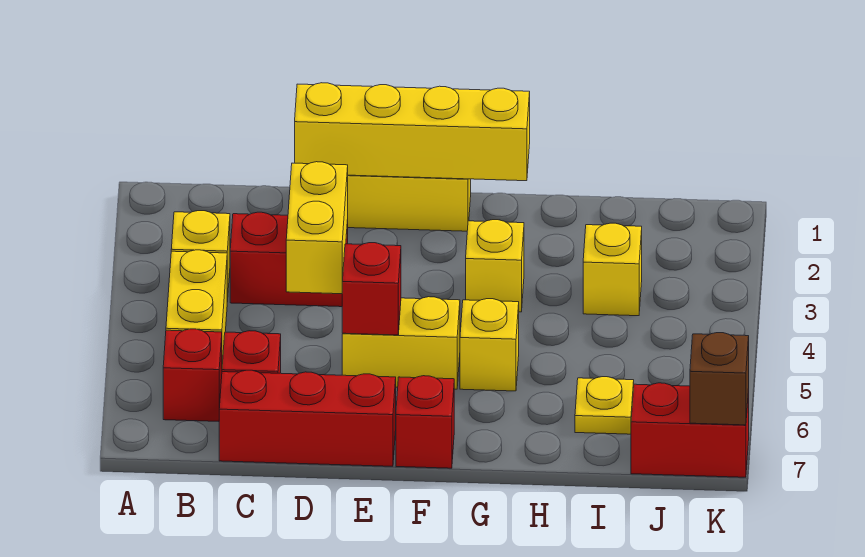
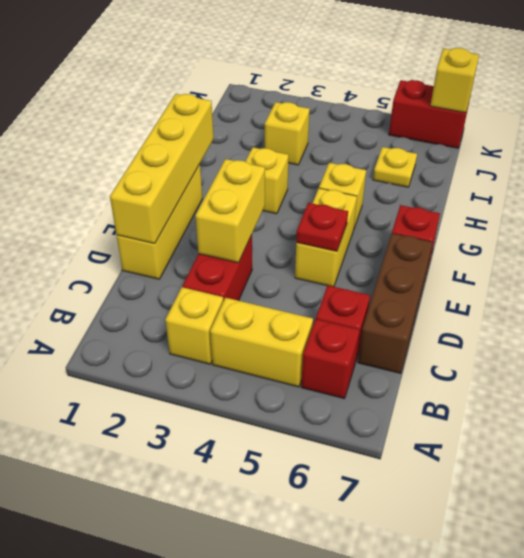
red brick C7:E7 level 1 -> brown brick C7:E7 level 1
yellow brick D3:D4 level 2 -> yellow brick D3:E3 level 2
red brick E5 level 2 -> red plate E5 level 2
red brick J7:K7 level 1 -> red brick K6:K7 level 1
brown brick K7 level 2 -> yellow brick K7 level 2

